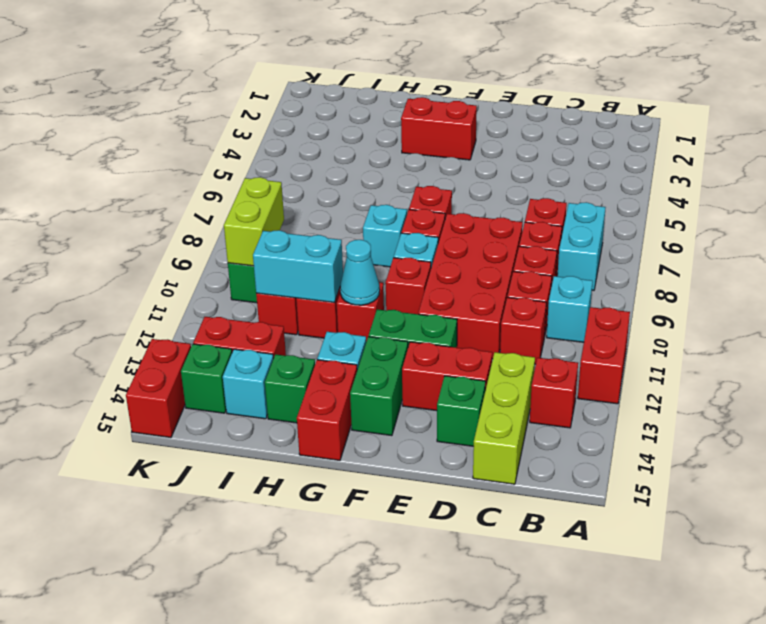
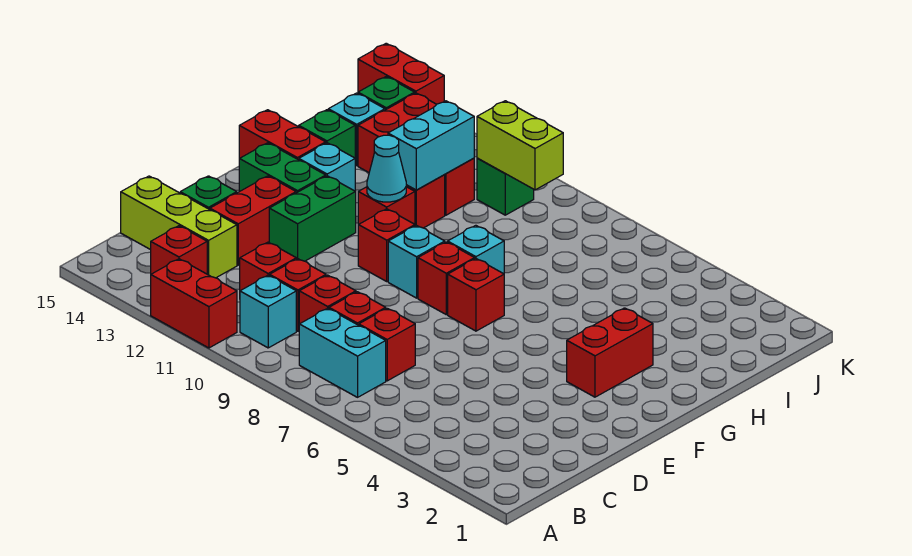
red brick D8:E11 level 1 -> none

